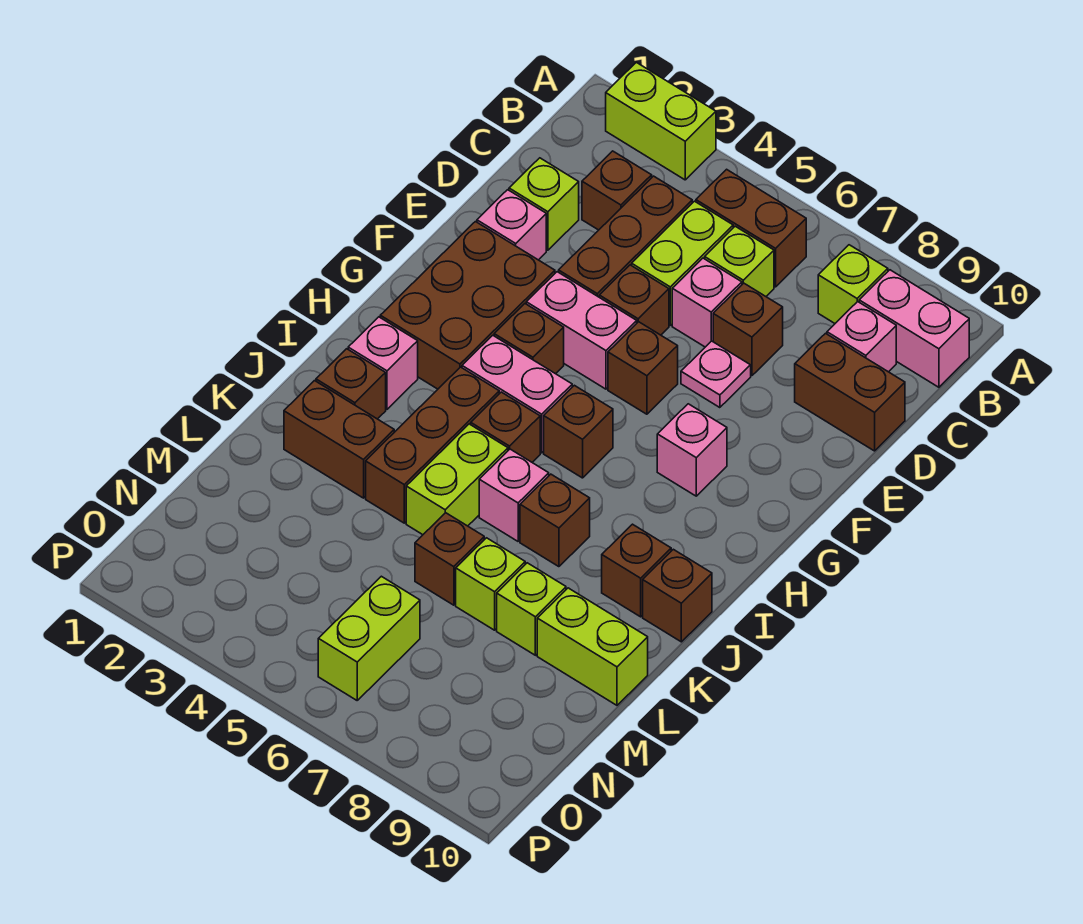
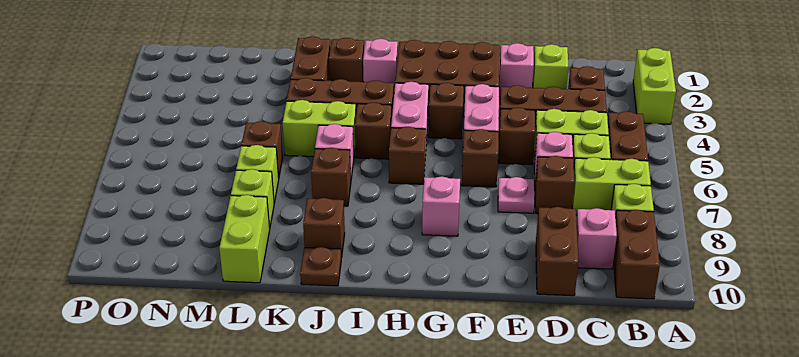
pink brick B9:B10 level 1 -> brown brick B9:B10 level 1
brown brick J10 level 1 -> brown plate J10 level 1
lime brick N6:O6 level 1 -> lime brick B7:C7 level 1

